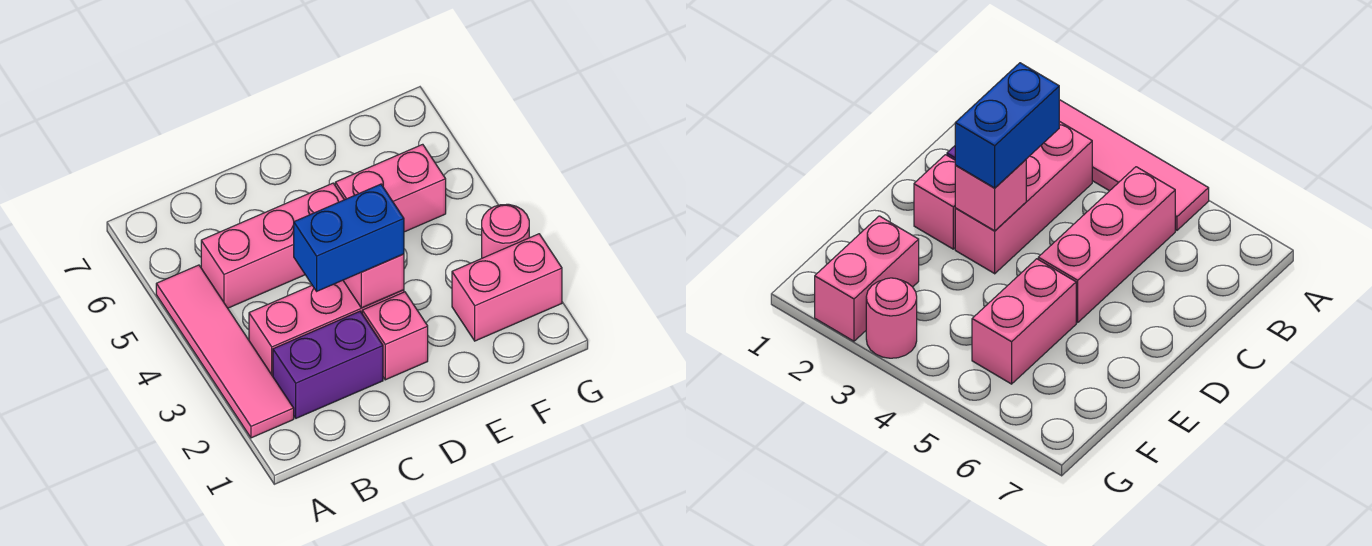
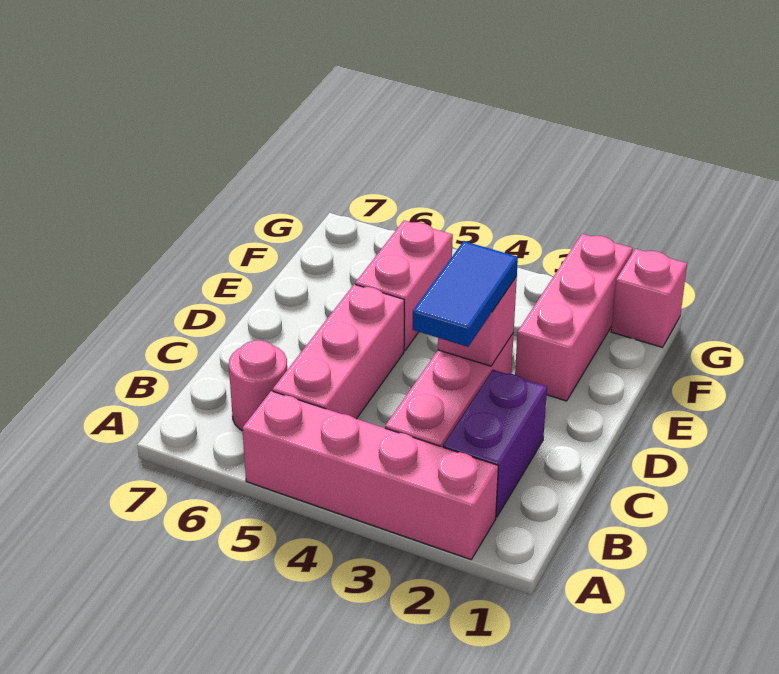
pink tile A2:A5 level 1 -> pink brick A2:A5 level 1
blue brick C3:D3 level 3 -> blue tile C3:D3 level 3
pink brick D2 level 1 -> pink brick G1 level 1
pink brick F2:G2 level 1 -> pink brick E2:G2 level 1
pink round brick G3 level 1 -> pink round brick B6 level 1

